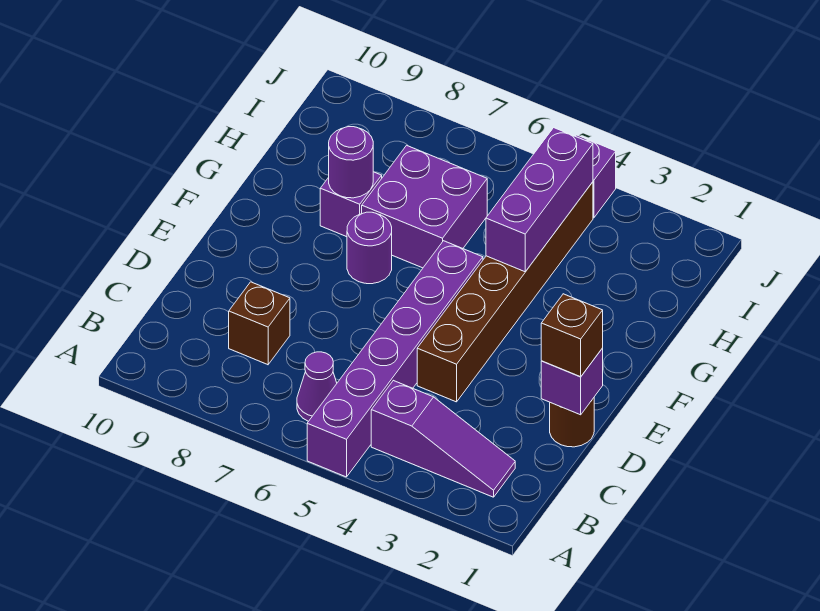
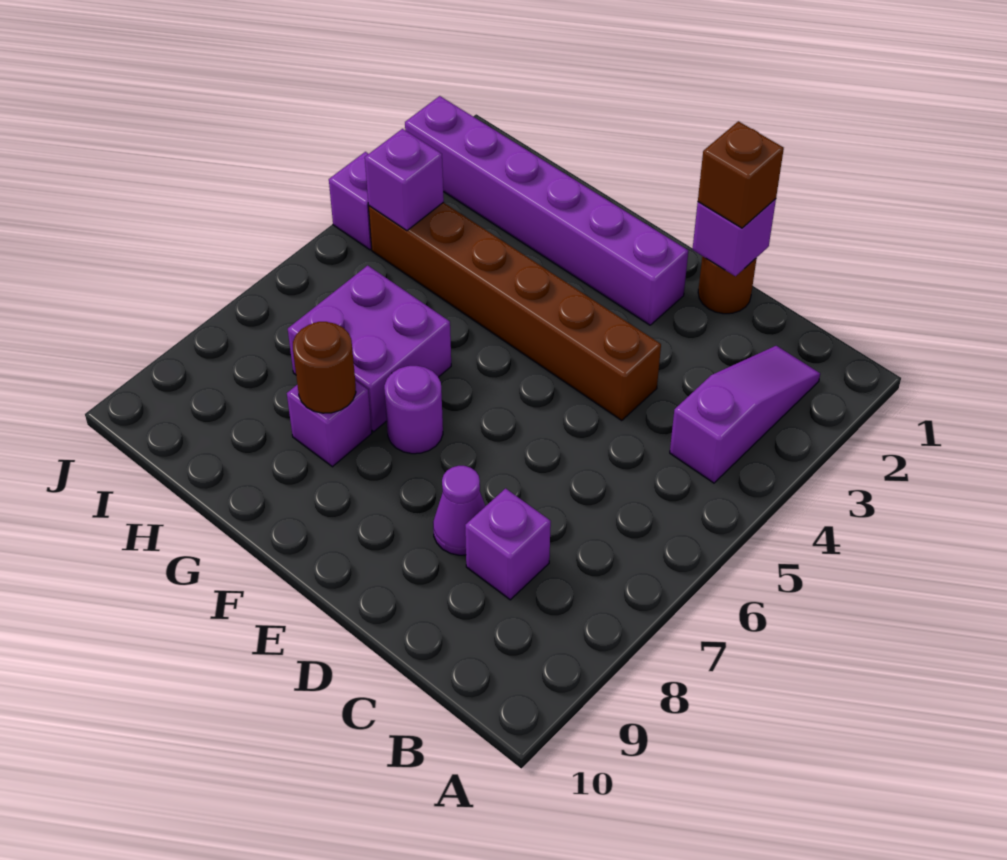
purple brick A5:F5 level 1 -> purple brick E2:J2 level 1
purple cone B6 level 1 -> purple cone D8 level 1
brown brick C8 level 1 -> purple brick C8 level 1
purple brick G4:I4 level 2 -> purple brick I4 level 2
purple round brick G8 level 2 -> brown round brick G8 level 2

